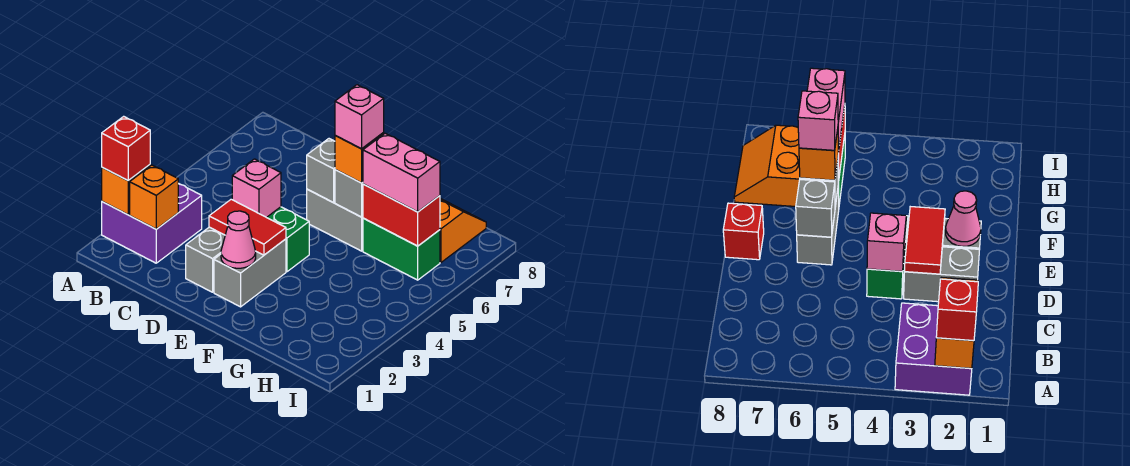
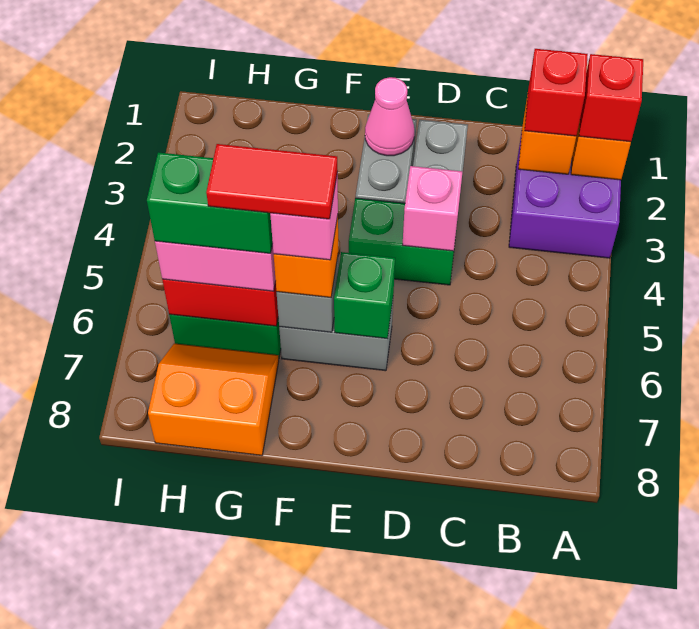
red tile D3:E3 level 2 -> red tile F6:G6 level 5
grey brick E6 level 2 -> green brick E6 level 2
red brick E8 level 1 -> red brick B2 level 3
none -> green brick G6:H6 level 4
orange slope G7:H8 level 1 top 7 -> orange slope G7:H8 level 1 top 8

